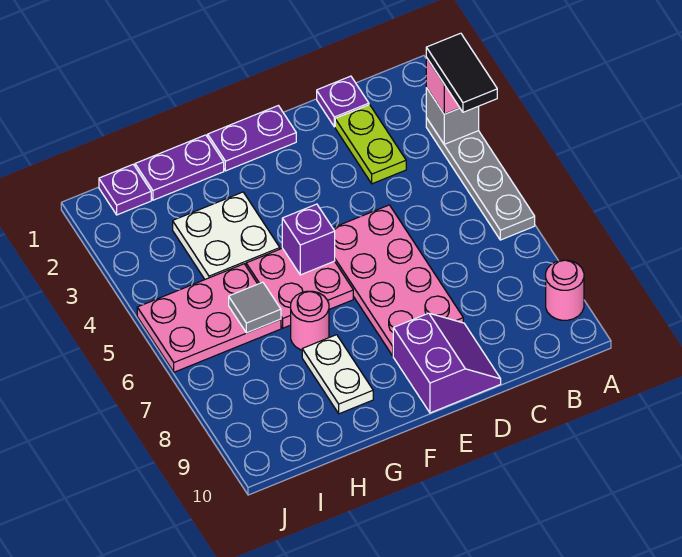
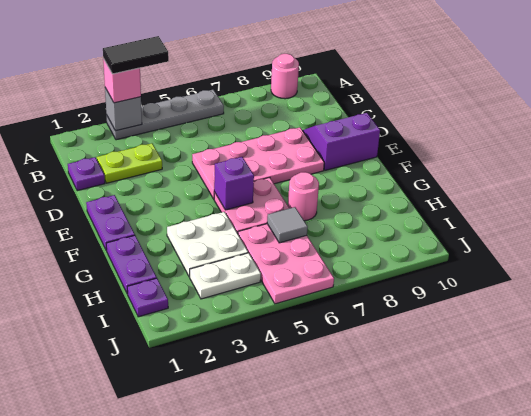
white plate G8:G9 level 1 -> white plate I3:I4 level 1

